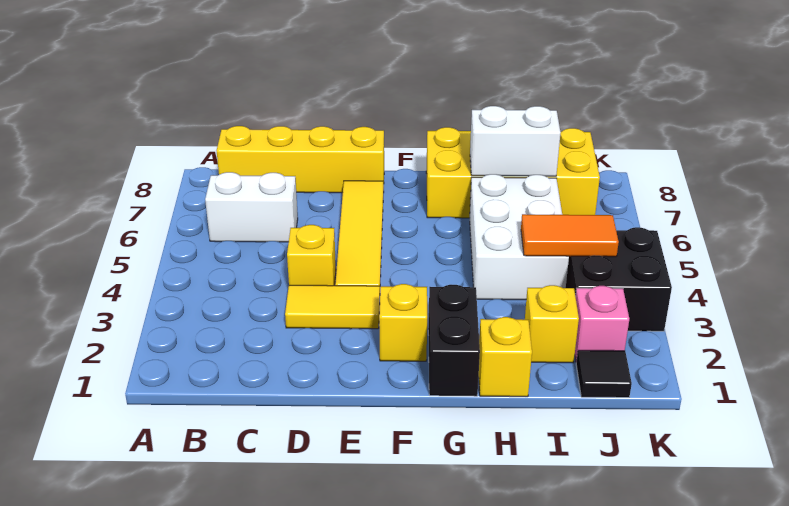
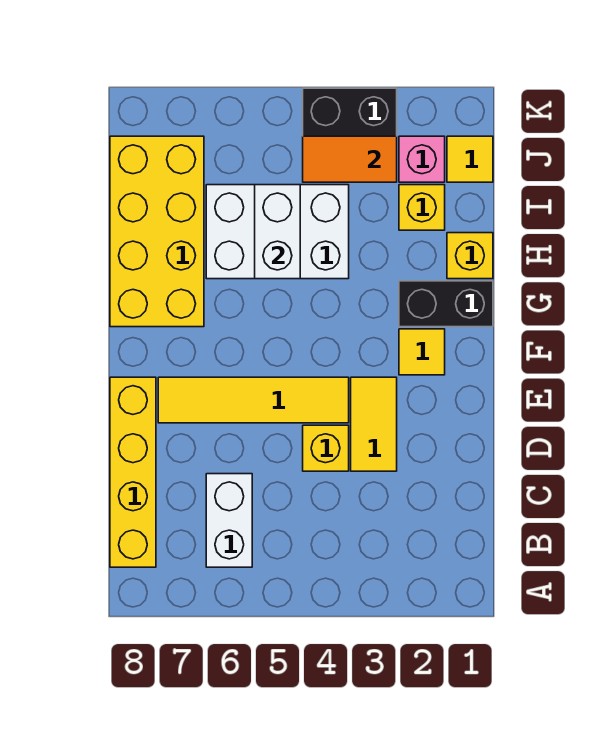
yellow brick F2 level 1 -> yellow tile F2 level 1
white brick H7:I7 level 2 -> white brick H5:I5 level 2
orange tile I4:J4 level 2 -> orange tile J3:J4 level 2
black tile J1 level 1 -> yellow tile J1 level 1

